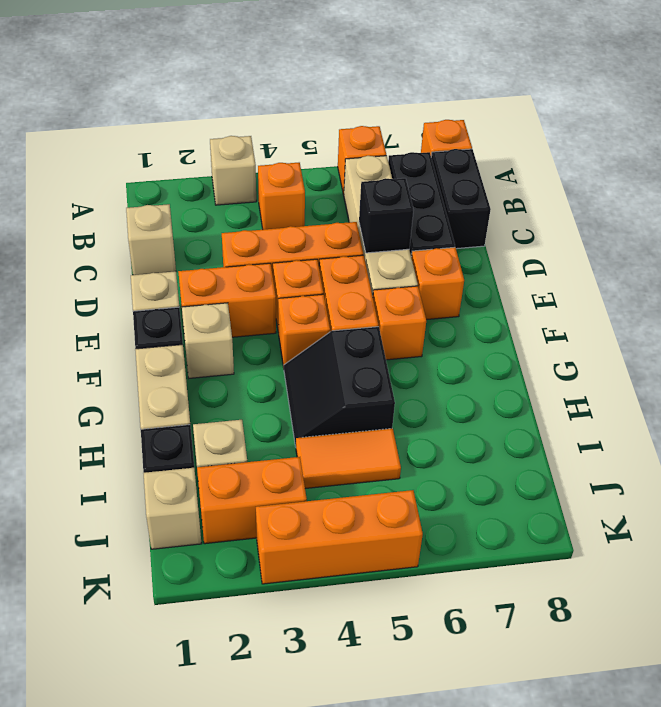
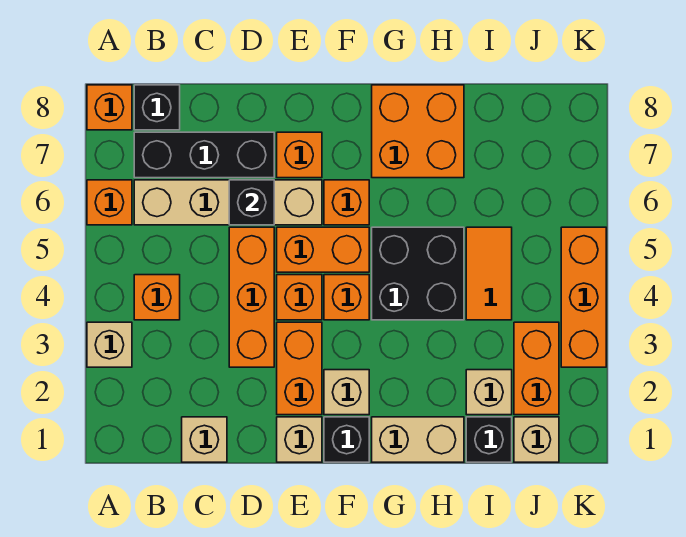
black brick B8:C8 level 1 -> black brick B8 level 1
black slope G4:H5 level 1 top 5 -> black brick G4:H5 level 1
none -> orange brick G7:H8 level 1

